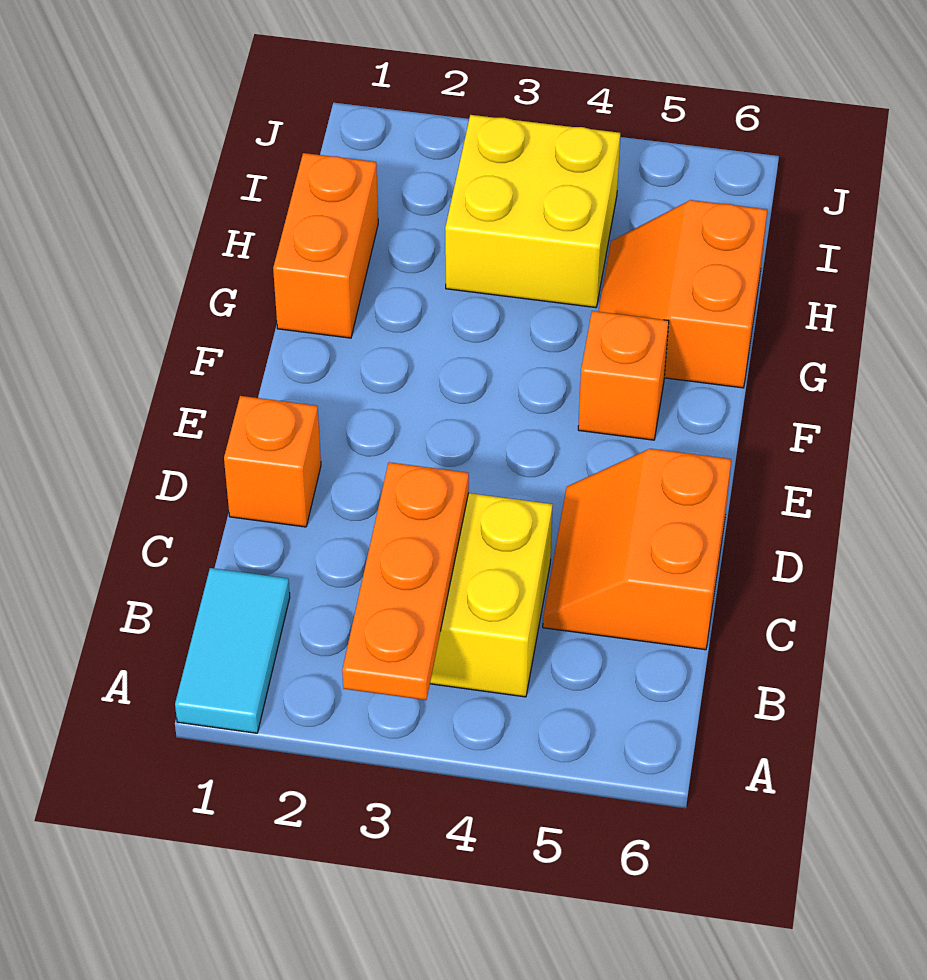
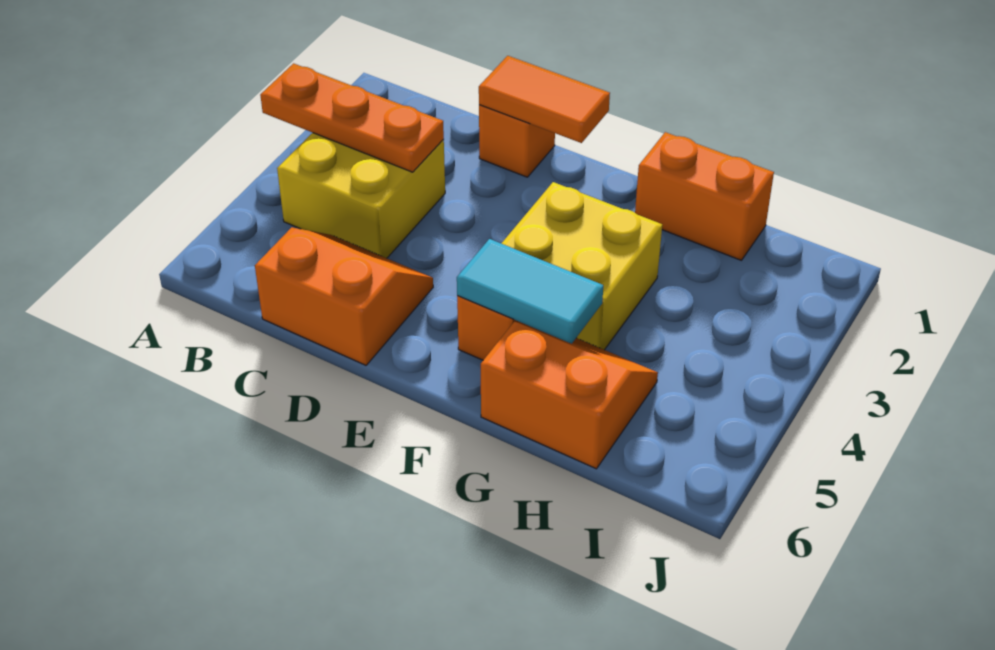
cyan tile A1:B1 level 1 -> cyan tile F5:G5 level 2
none -> orange tile D1:E1 level 2
yellow brick H3:I4 level 1 -> yellow brick F3:G4 level 1

